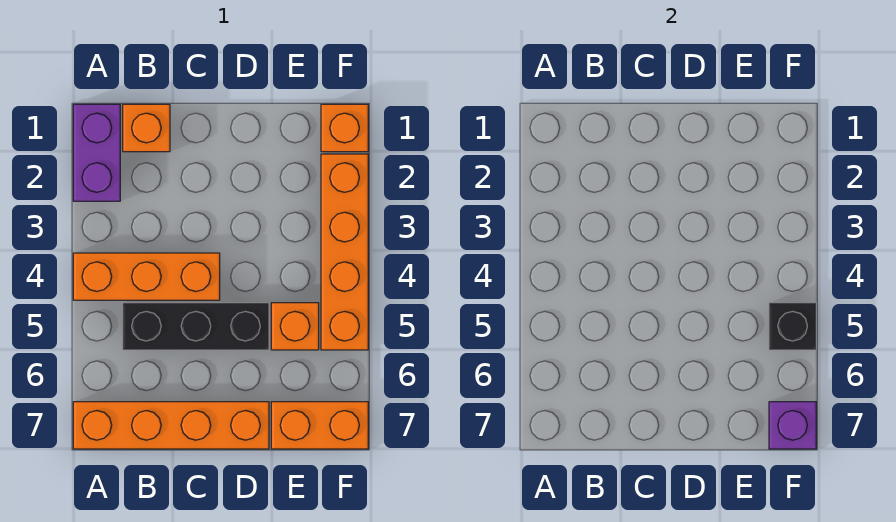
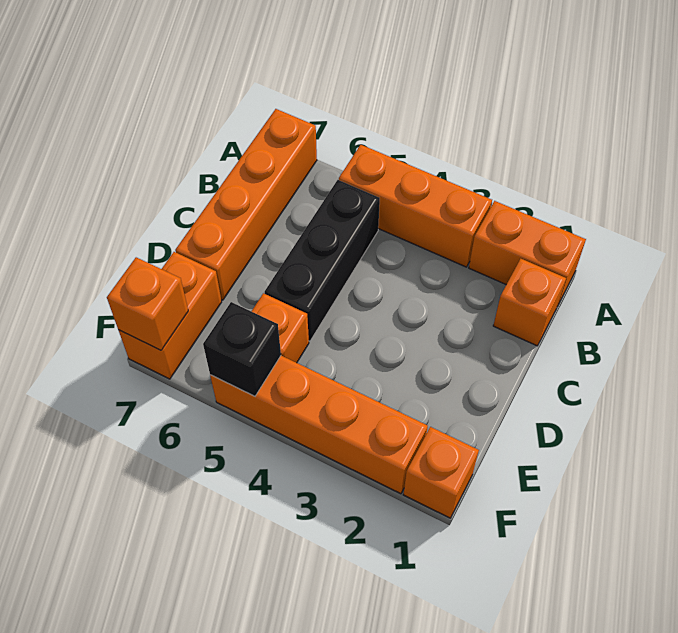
purple brick A1:A2 level 1 -> orange brick A1:A2 level 1
orange brick A4:C4 level 1 -> orange brick A3:A5 level 1
purple brick F7 level 2 -> orange brick F7 level 2

